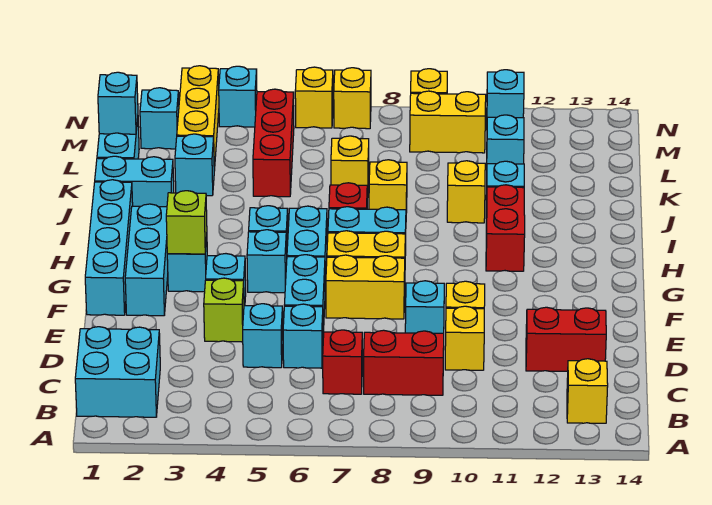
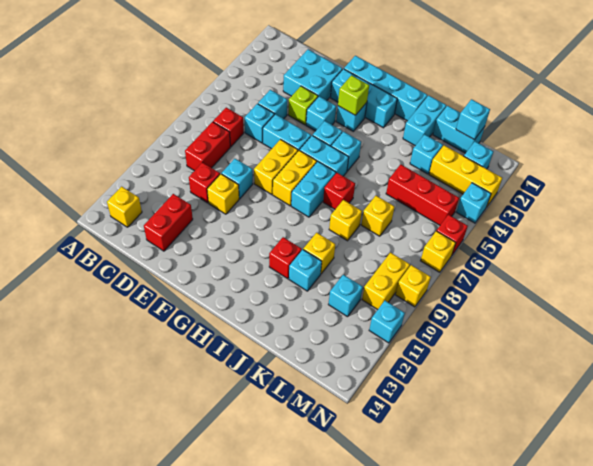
cyan brick B1:C2 level 1 -> cyan brick D2:E3 level 1
yellow brick D10 level 1 -> red brick D10 level 1
red brick H11:I11 level 1 -> red brick I11 level 1
yellow brick N6 level 1 -> red brick N6 level 1

